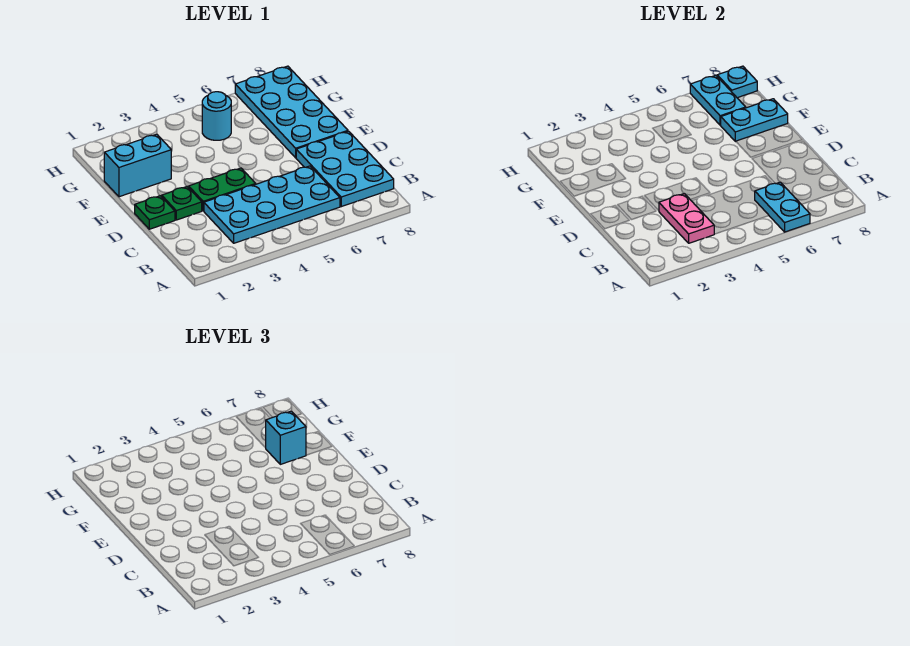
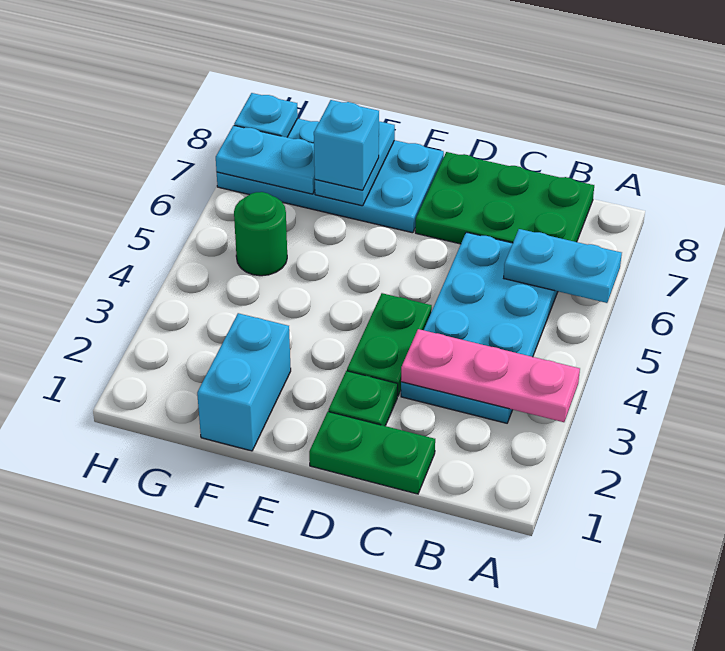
pink plate B3:C3 level 2 -> pink plate A3:C3 level 2
cyan plate B7:D8 level 1 -> green plate B7:D8 level 1
green plate D1 level 1 -> green plate C1:D1 level 1
cyan round brick G5 level 1 -> green round brick G5 level 1

